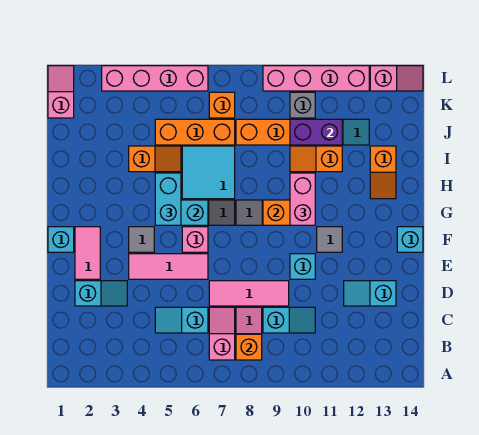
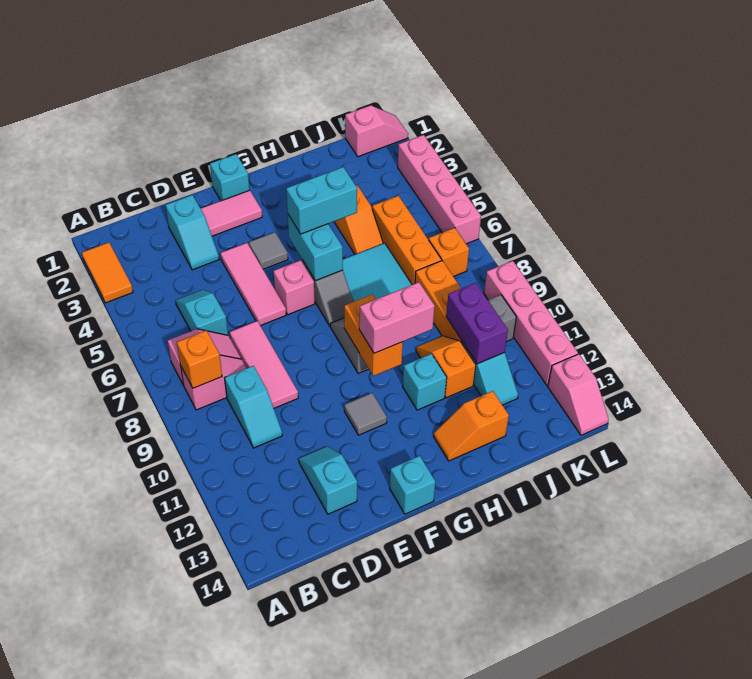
none -> orange tile A2:A3 level 1
cyan brick E10 level 1 -> cyan brick H11 level 1

